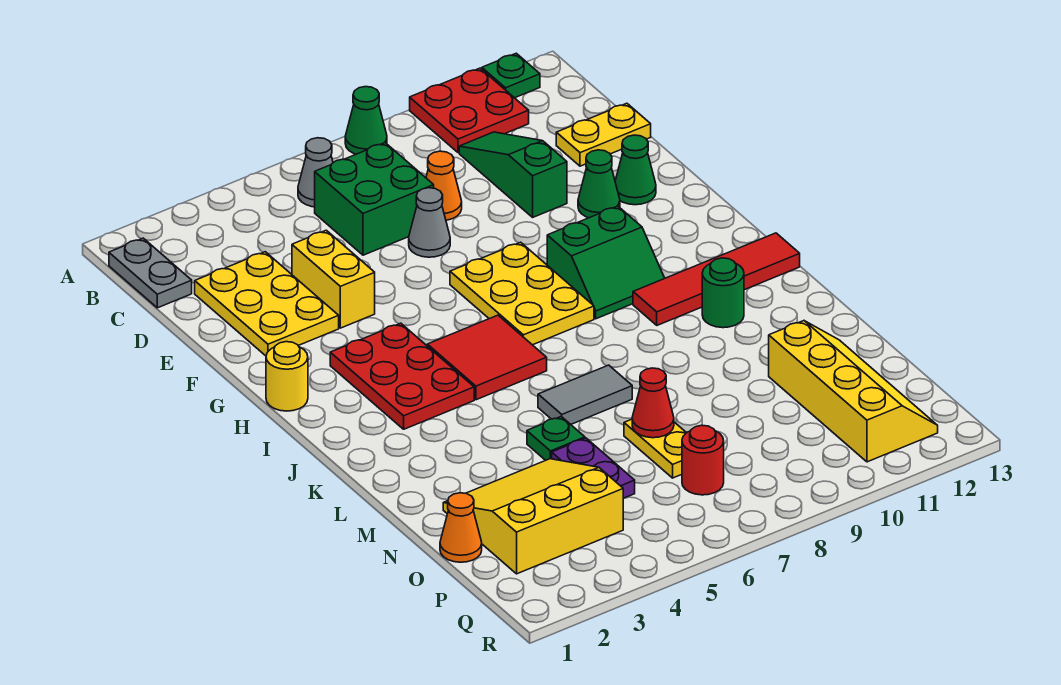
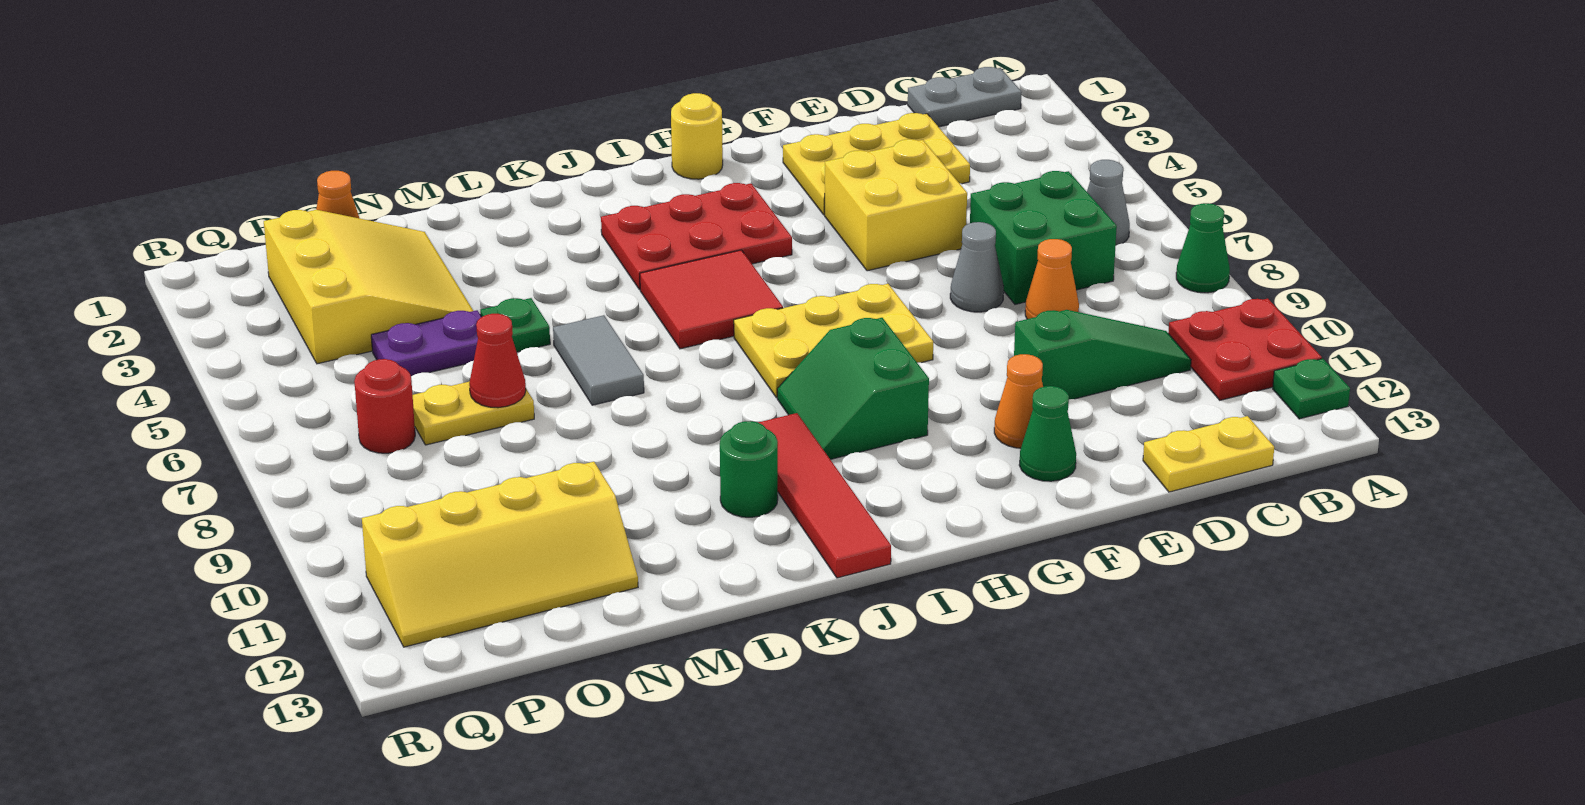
yellow plate D12:D13 level 1 -> yellow plate C13:D13 level 1
yellow brick E4:F4 level 1 -> yellow brick E4:F5 level 1
green cone F11 level 1 -> orange cone F11 level 1

